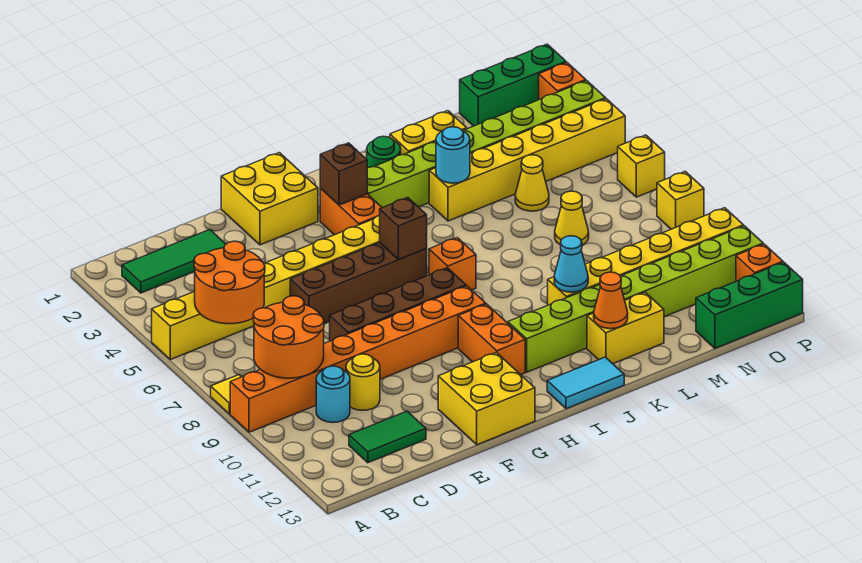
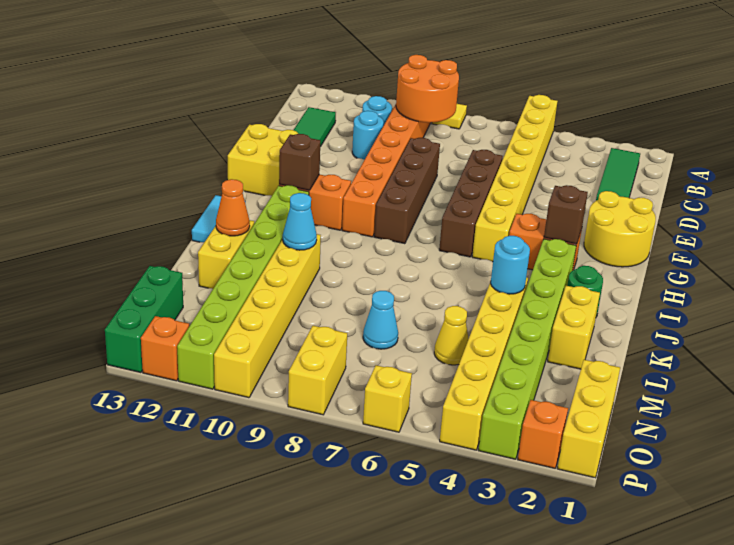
orange round brick B5:C6 level 2 -> none
yellow round brick D10 level 1 -> cyan round brick D10 level 1
yellow brick F1:G2 level 1 -> yellow round brick F1:G2 level 1
brown brick H6 level 2 -> brown brick H11 level 2
orange brick I7 level 1 -> none
yellow cone M7 level 1 -> cyan cone M7 level 1
green brick N1:P1 level 1 -> yellow brick N1:P1 level 1
yellow brick P8 level 1 -> yellow brick O8:P8 level 1

